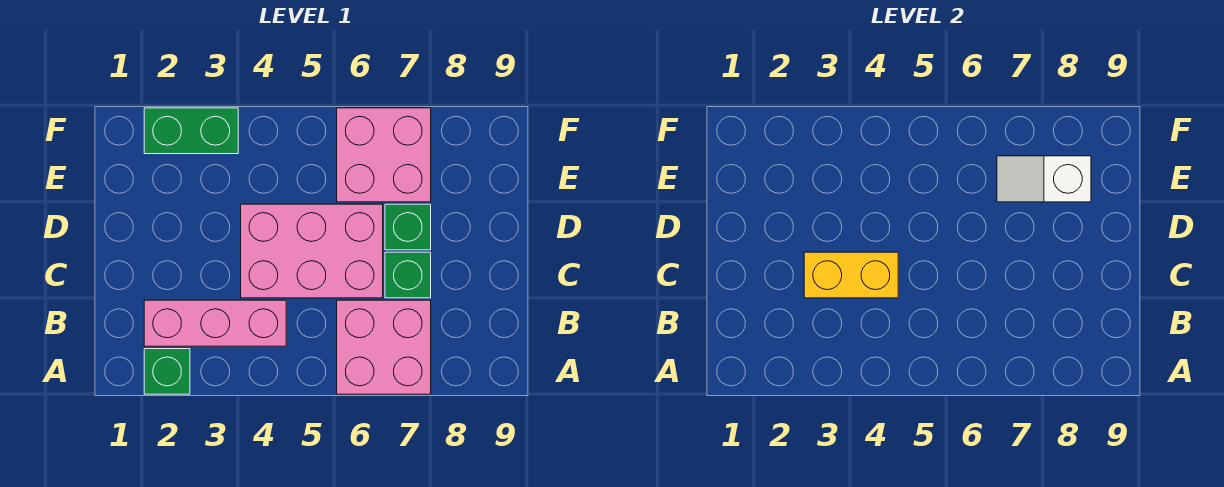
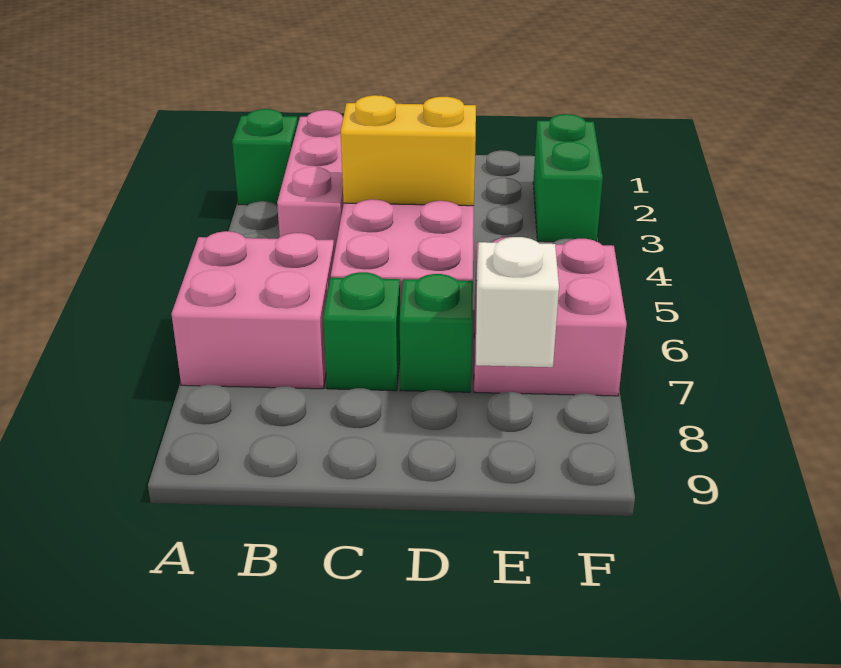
yellow brick C3:C4 level 2 -> yellow brick C4:D4 level 2

